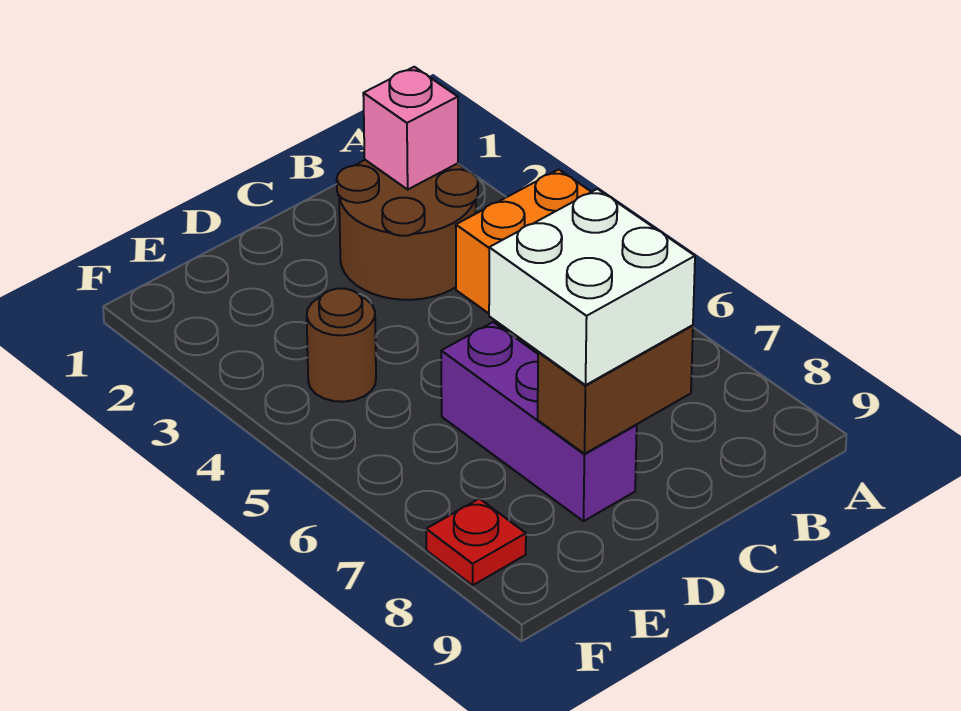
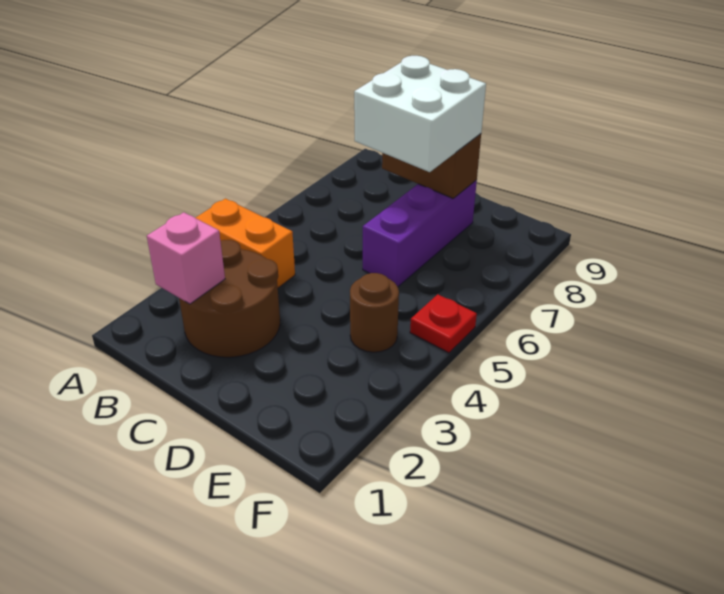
red plate F8 level 1 -> red plate F5 level 1

